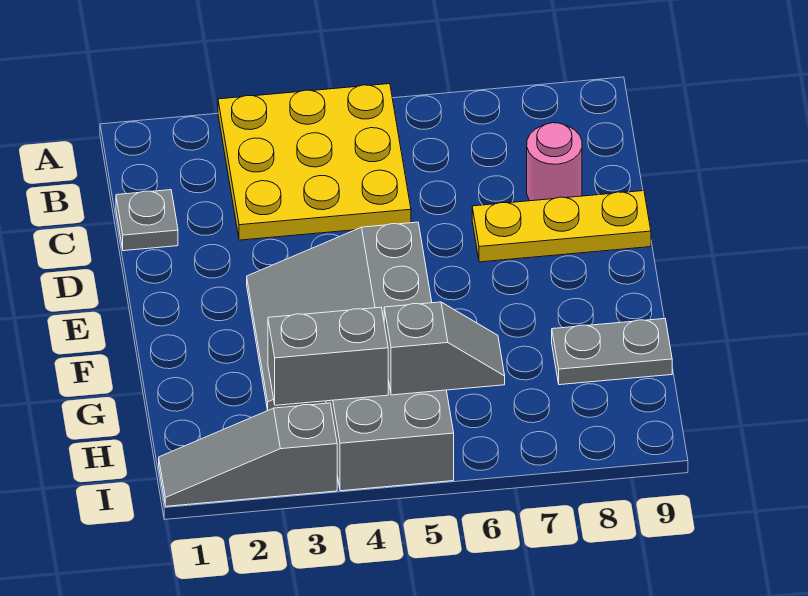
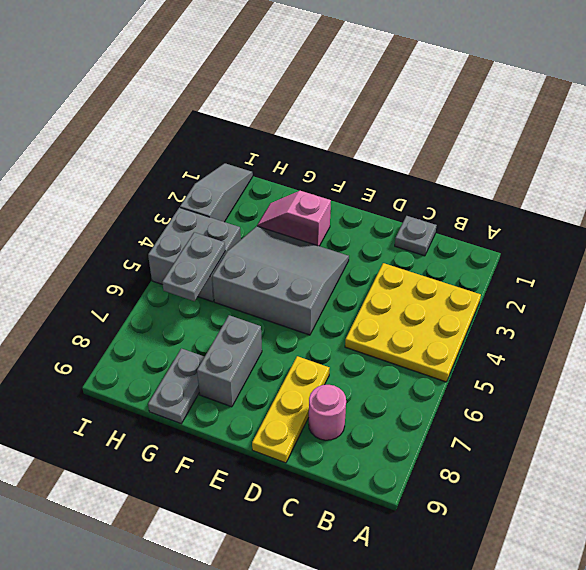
none -> pink slope F2:G2 level 1 top F
grey brick H3:H4 level 2 -> grey brick F7:F8 level 1
grey slope H5:H6 level 2 top 5 -> grey plate H5:H6 level 2

